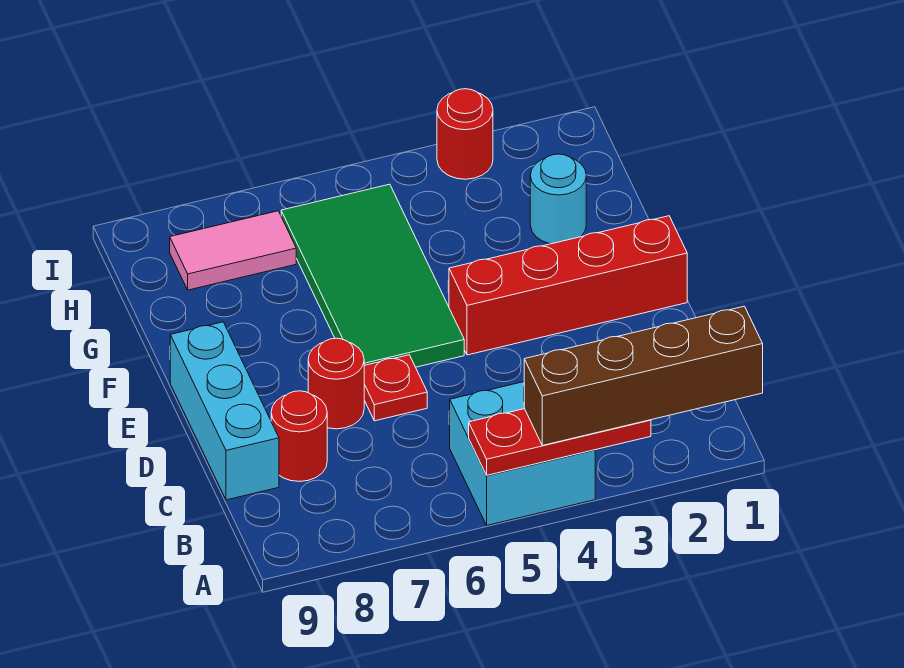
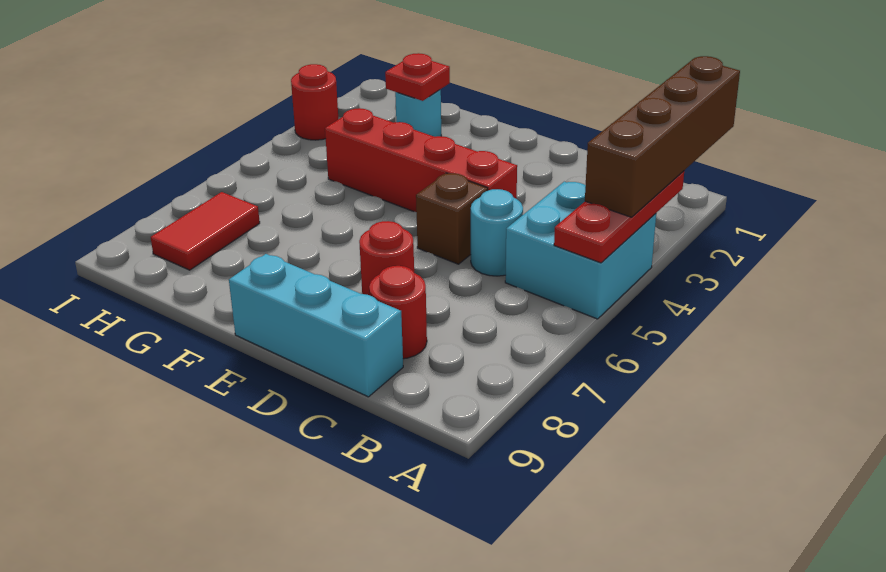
none -> cyan round brick C5 level 1
none -> brown brick D5 level 1
red plate D6 level 1 -> red plate G2 level 2
red brick E1:E4 level 1 -> red brick D4:G4 level 1
green tile E5:H6 level 1 -> none
pink tile H7:H8 level 1 -> red tile H7:H8 level 1

